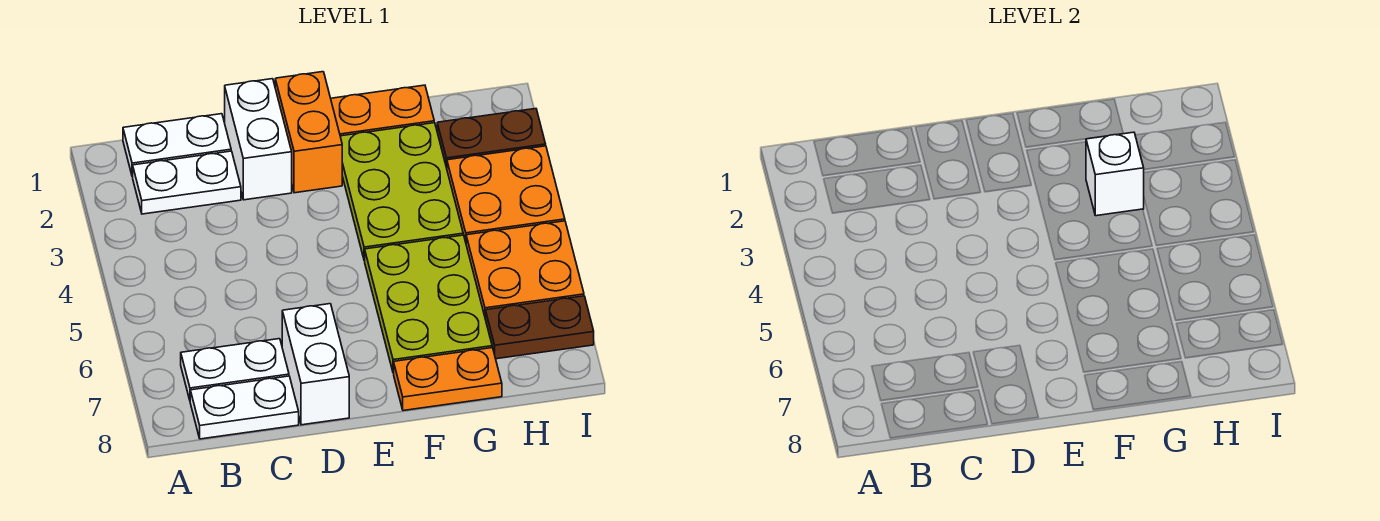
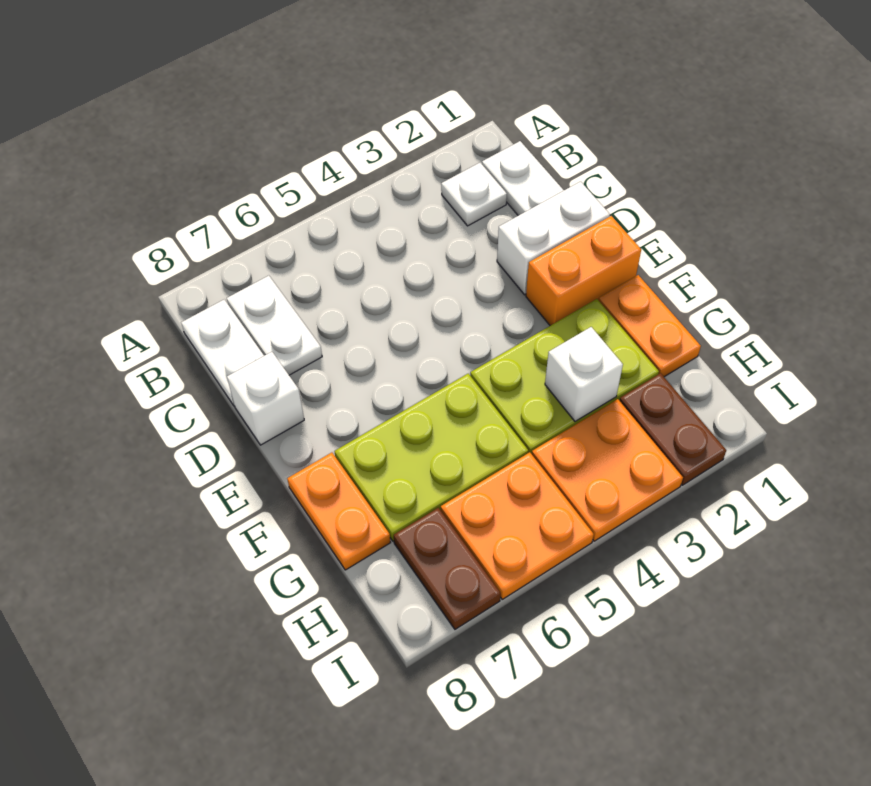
white plate B2:C2 level 1 -> white plate B2 level 1
white brick D7:D8 level 1 -> white brick D8 level 1

